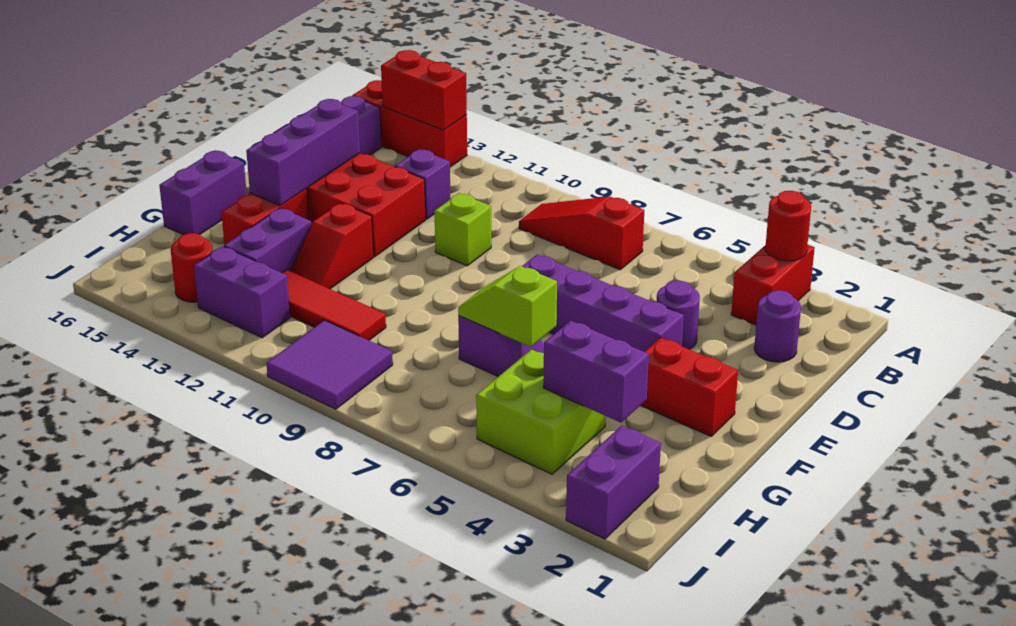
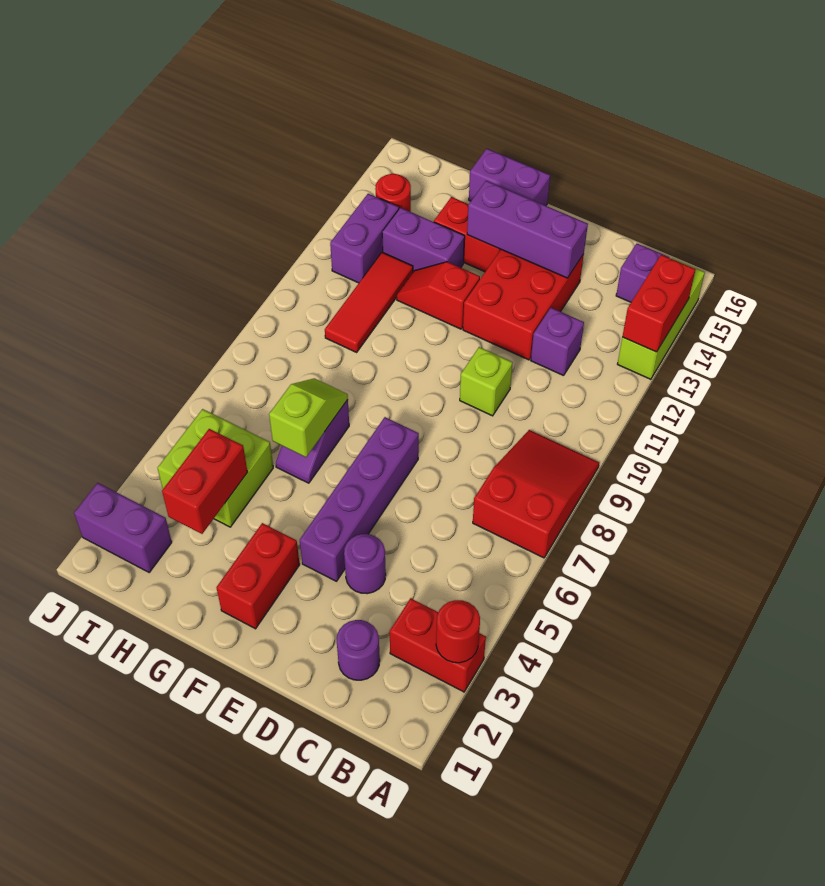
red brick A13:A15 level 1 -> lime brick A13:A15 level 1
red slope B7:B9 level 1 top 7 -> red slope A7:B9 level 1 top 7
purple brick H3:H4 level 2 -> red brick H3:H4 level 2
purple tile I9:J10 level 1 -> none

